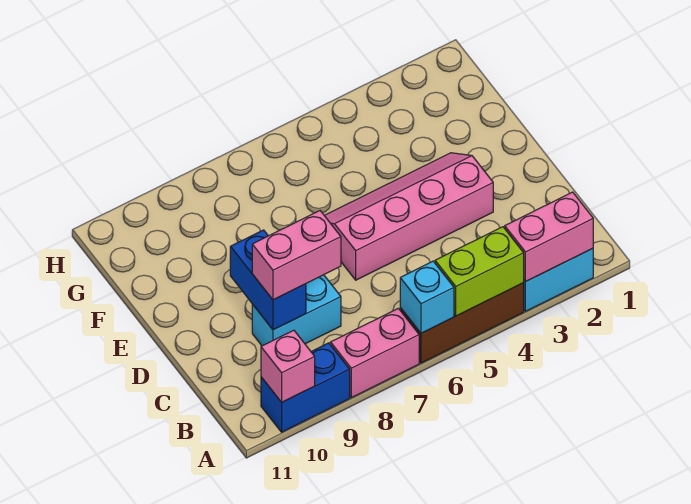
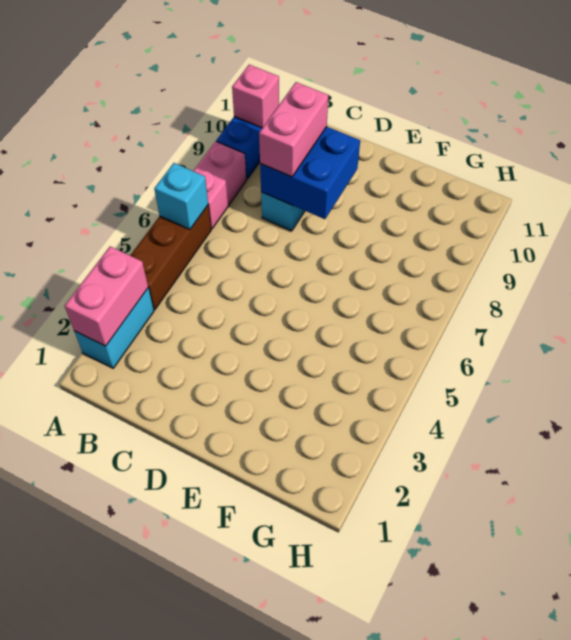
lime brick A4:A5 level 2 -> none
blue brick C9:D9 level 2 -> blue brick C8:D9 level 2
pink slope D3:E6 level 1 top D -> none

